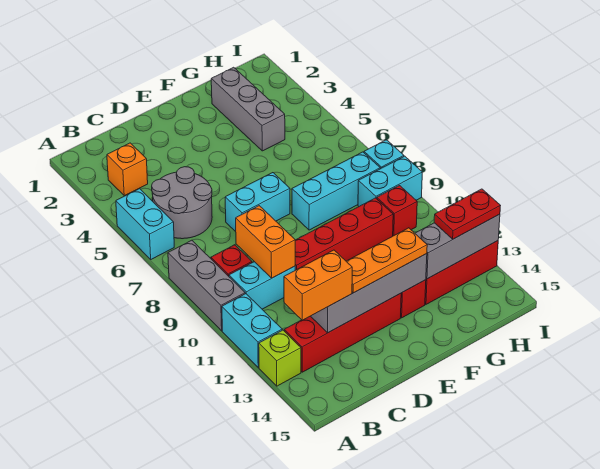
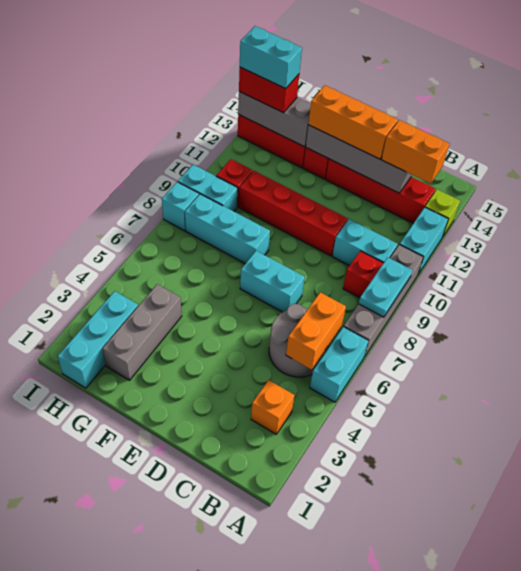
grey brick A8:A10 level 1 -> grey brick A7:A10 level 1
none -> cyan plate A8:A9 level 2
orange brick C9:C10 level 2 -> orange brick B5:B6 level 2
orange plate D13:F13 level 3 -> orange brick D13:F13 level 3
none -> cyan brick H1:H3 level 1
red plate H13:I13 level 3 -> red brick H13:I13 level 3
none -> cyan brick H13:I13 level 4

